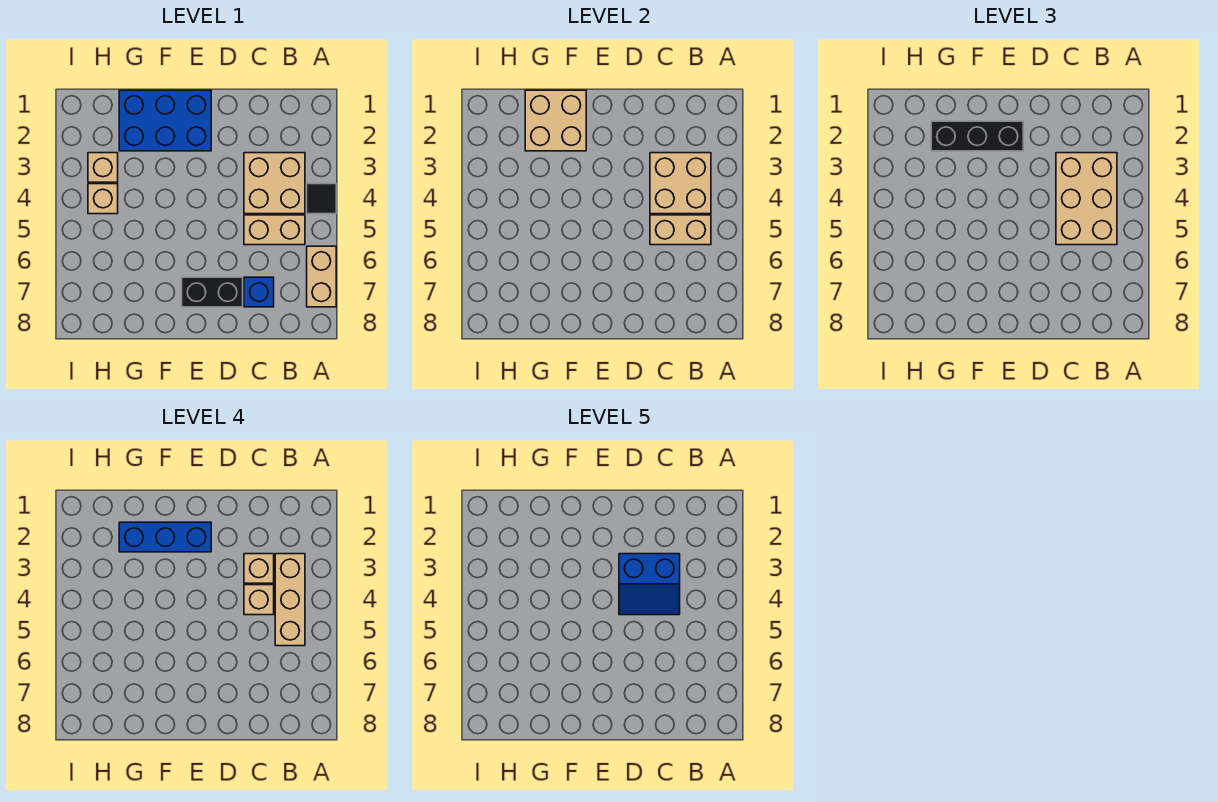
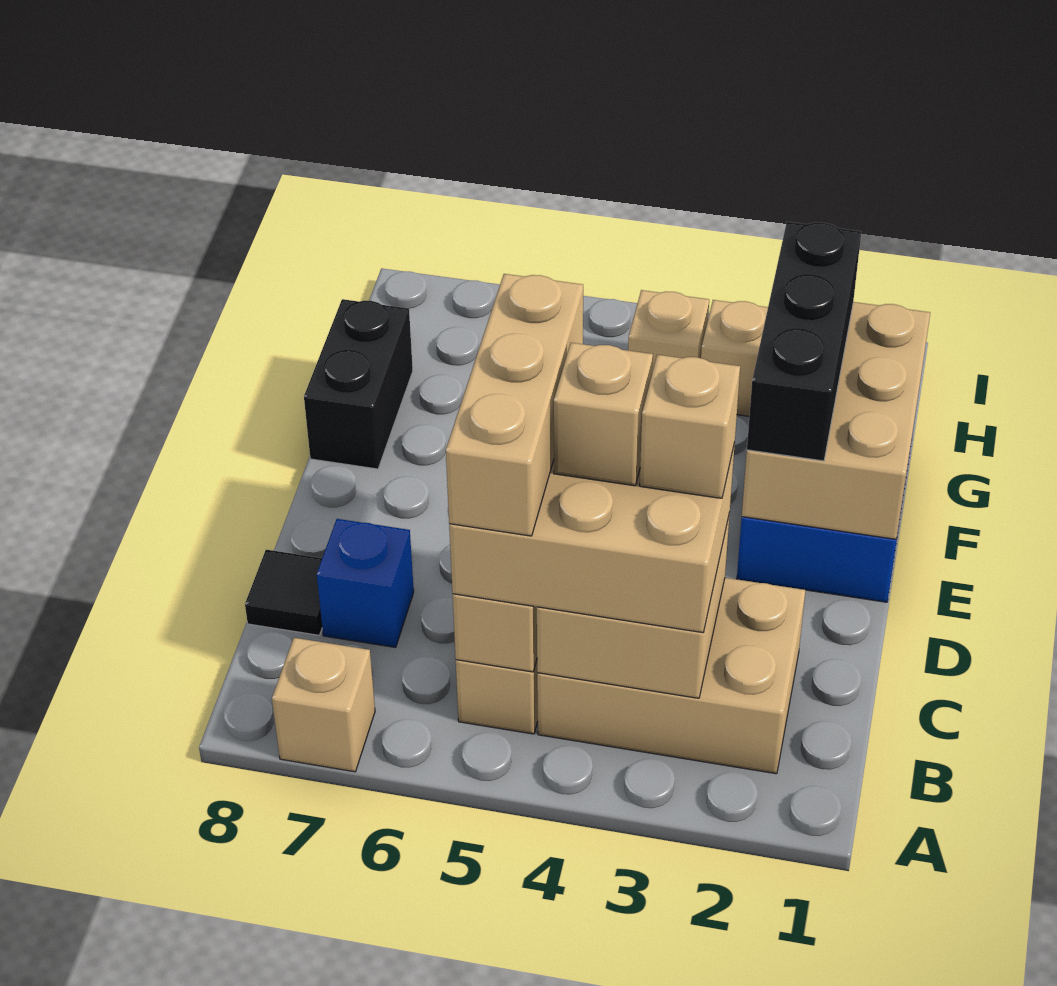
black tile A4 level 1 -> black tile C8 level 1
tan brick A6:A7 level 1 -> tan brick A7 level 1
tan brick B3:C4 level 1 -> tan brick B2:C4 level 1
tan brick B3:B5 level 4 -> tan brick B5:D5 level 4
blue slope C3:D4 level 5 top 3 -> none
black brick D7:E7 level 1 -> black brick F8:G8 level 1
blue brick E2:G2 level 4 -> none
tan brick F1:G2 level 2 -> tan brick E1:G2 level 2

